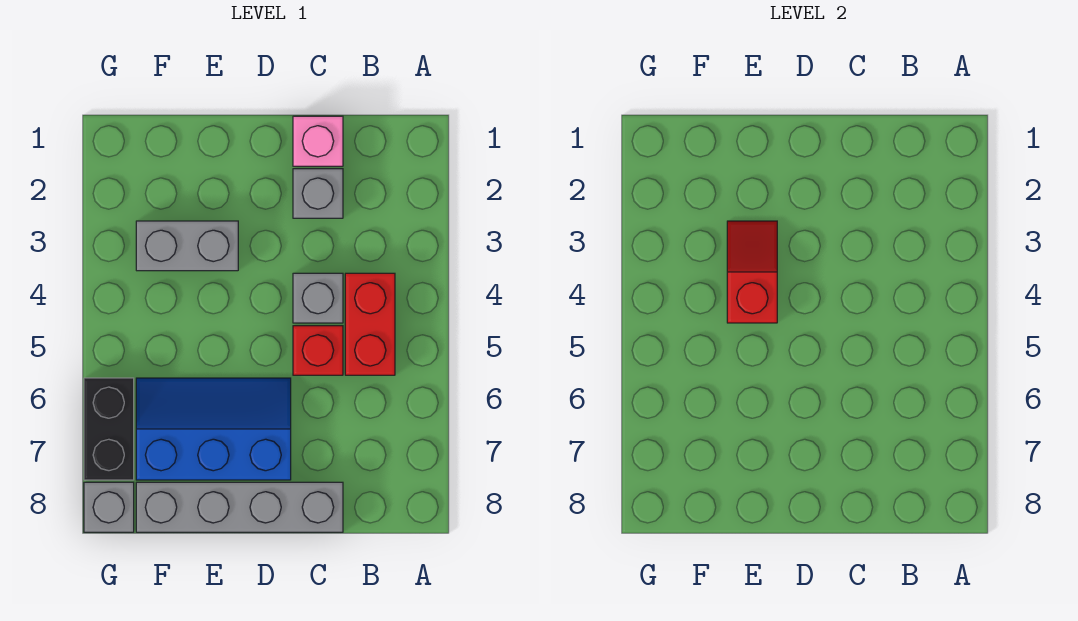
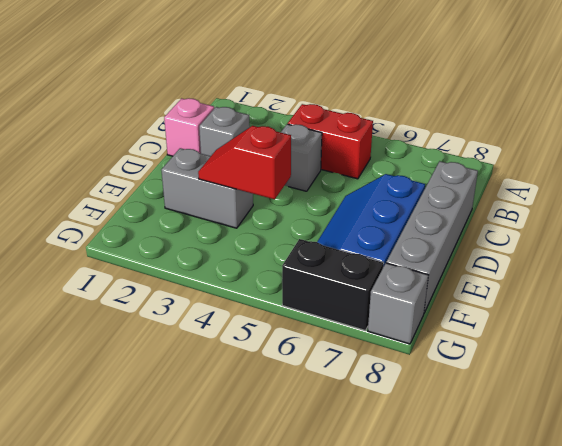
red brick C5 level 1 -> none
grey brick E3:F3 level 1 -> grey brick E2:E3 level 1

